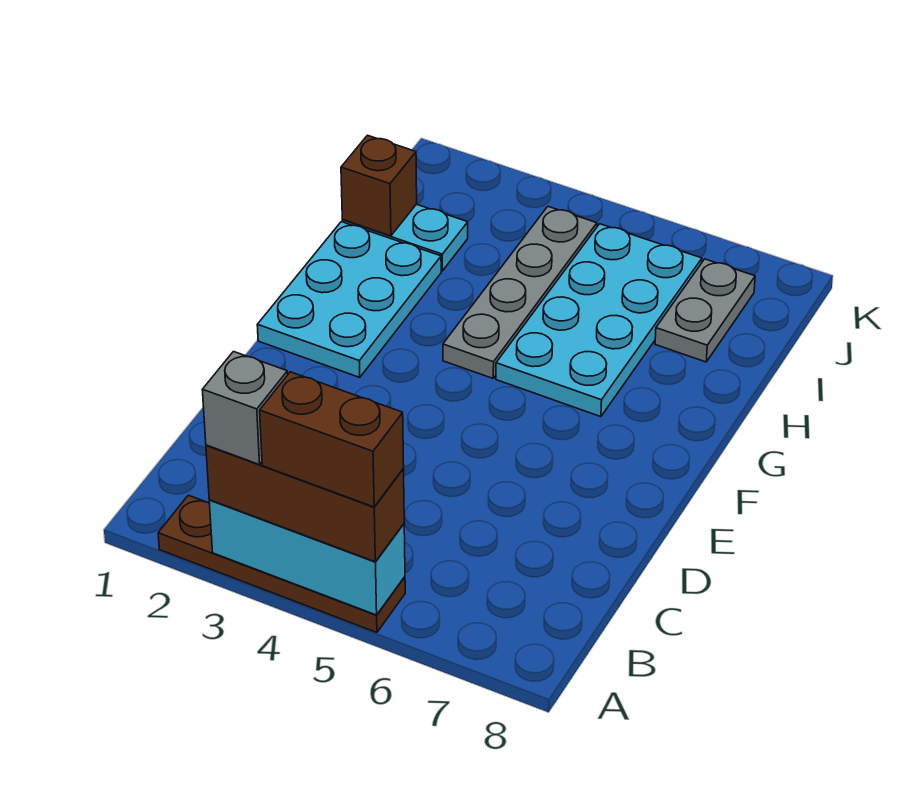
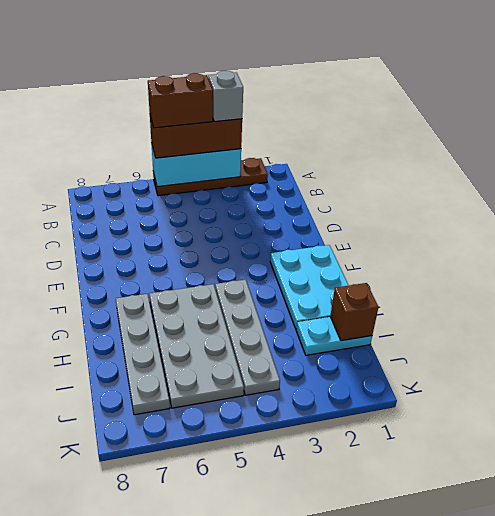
cyan plate G5:J6 level 1 -> grey plate G5:J6 level 1
grey plate I7:J7 level 1 -> grey plate G7:J7 level 1

